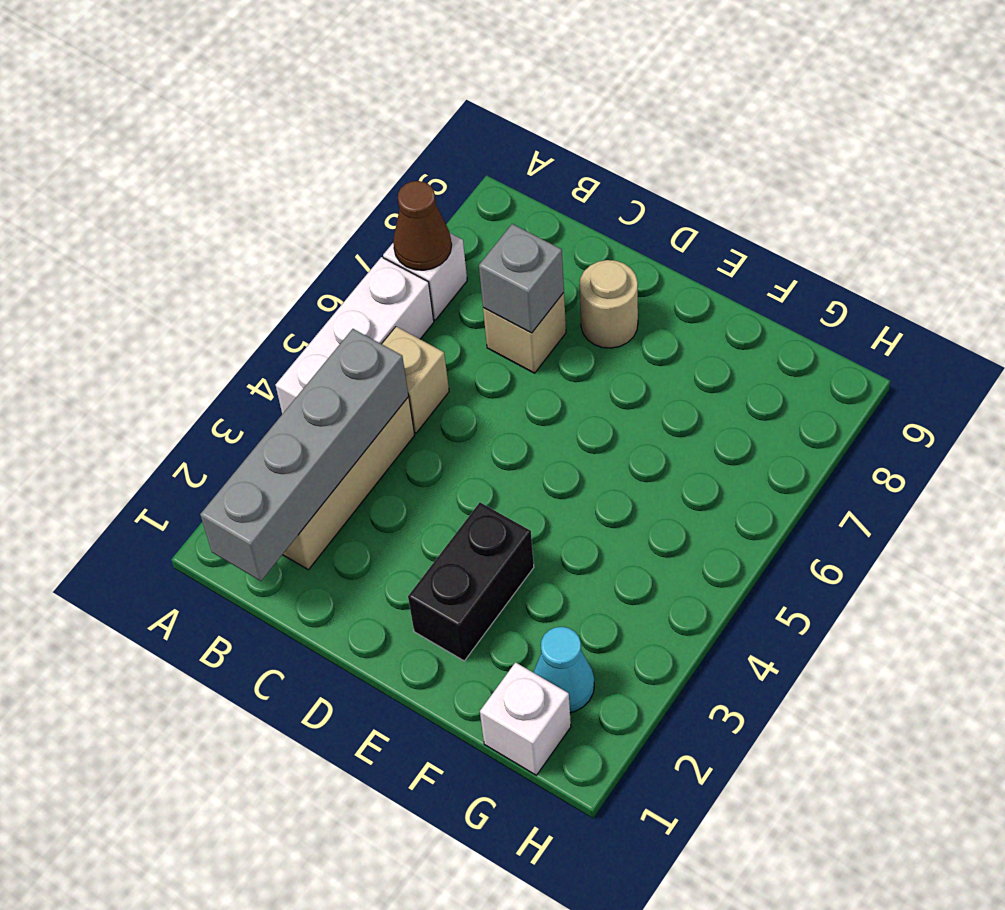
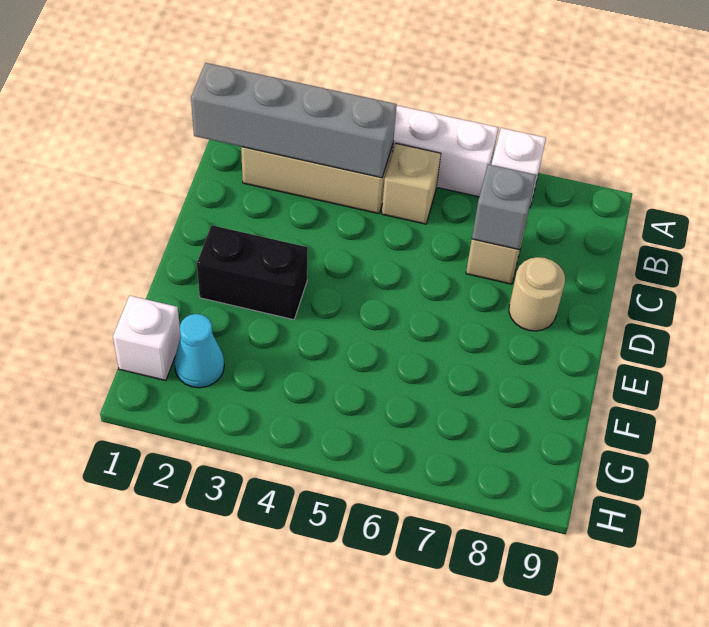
brown cone A7 level 2 -> none

